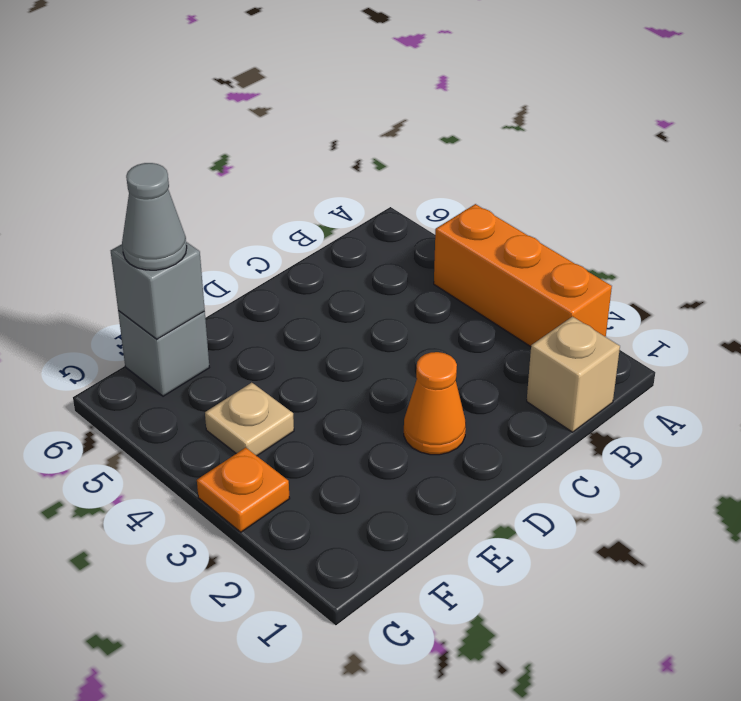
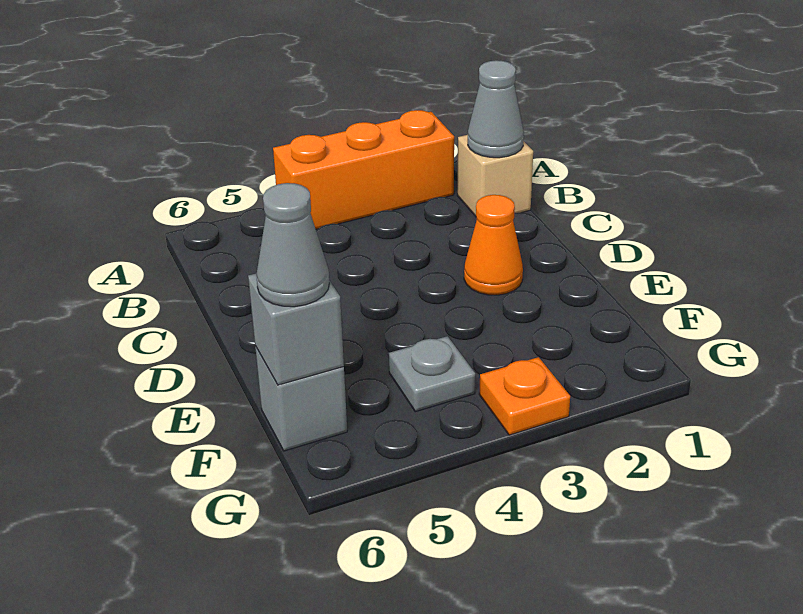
none -> grey cone B1 level 2
tan plate F4 level 1 -> grey plate F4 level 1

